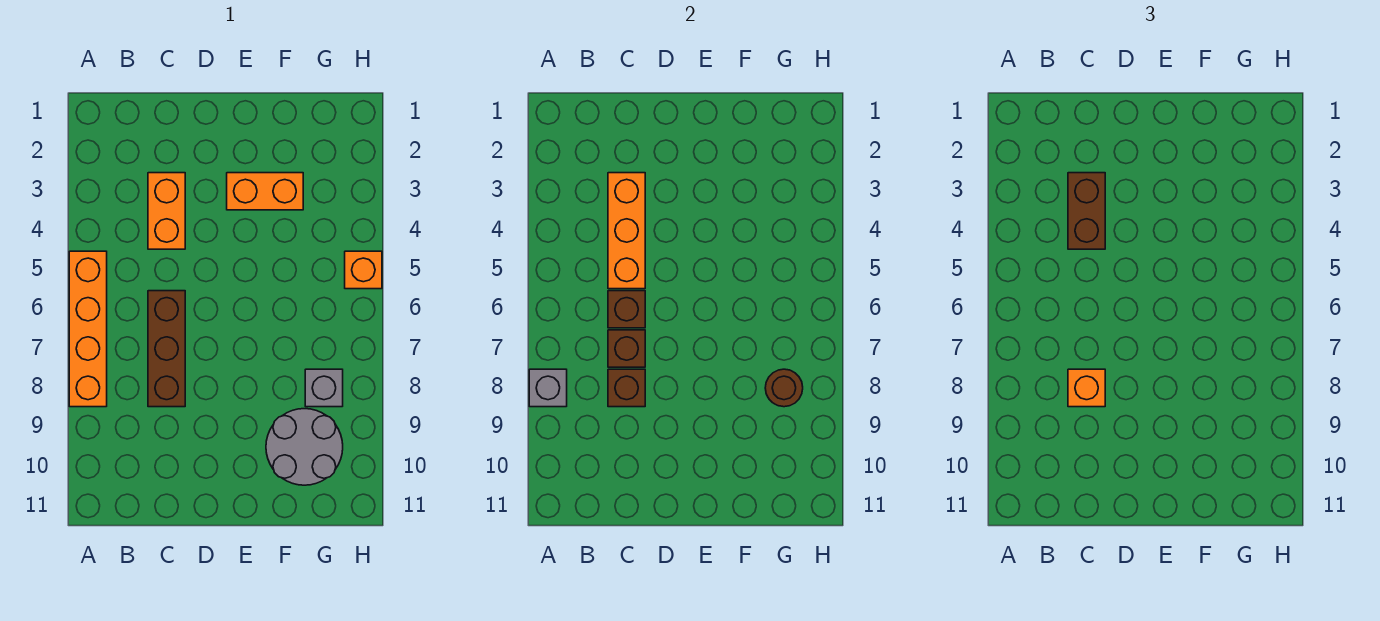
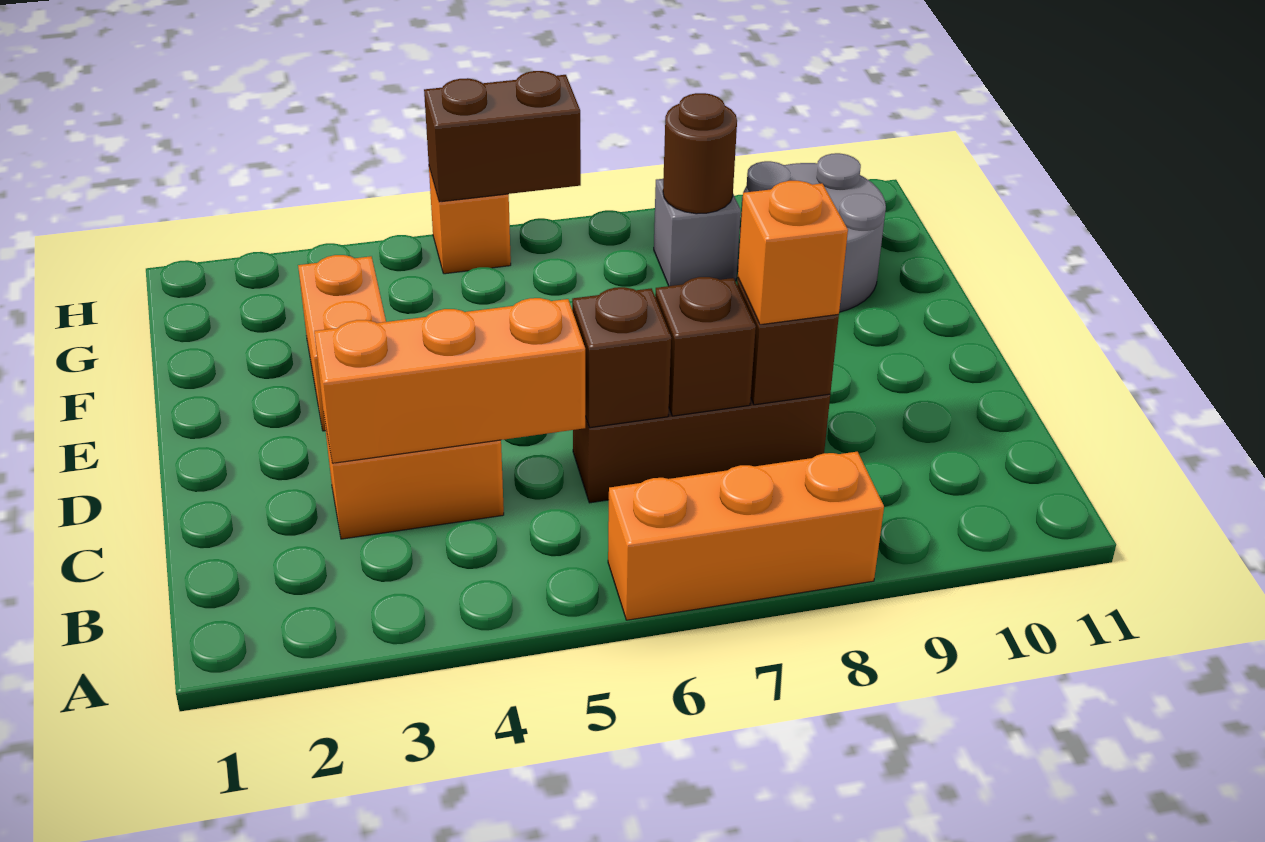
orange brick A5:A8 level 1 -> orange brick A6:A8 level 1
grey brick A8 level 2 -> none
brown brick C3:C4 level 3 -> brown brick H5:H6 level 2

